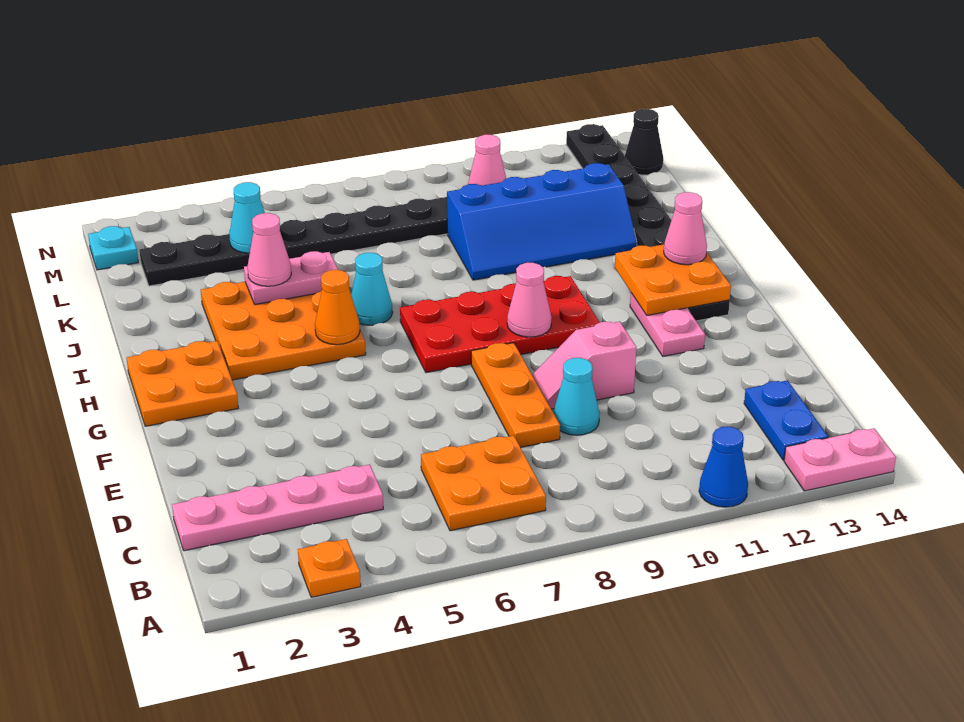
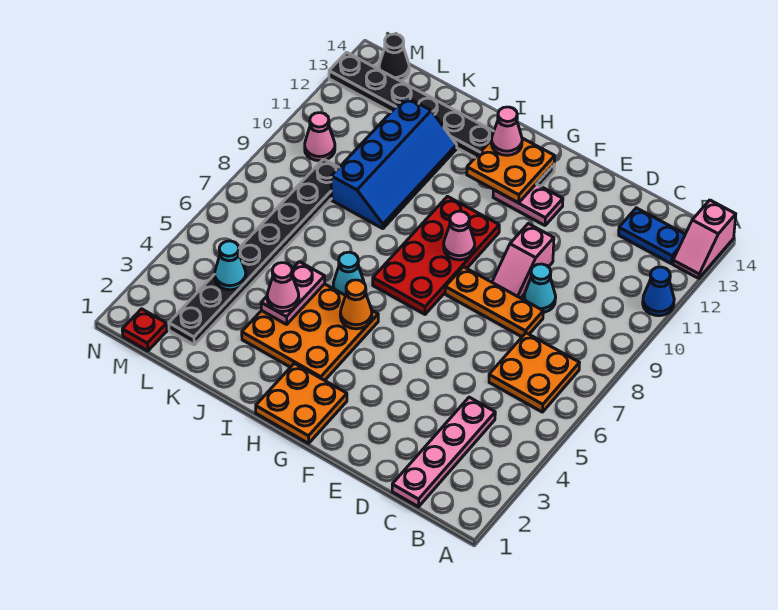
orange plate A3 level 1 -> none
pink plate A13:A14 level 1 -> pink slope A13:A14 level 1 top 14
cyan plate M1 level 1 -> red plate M1 level 1

